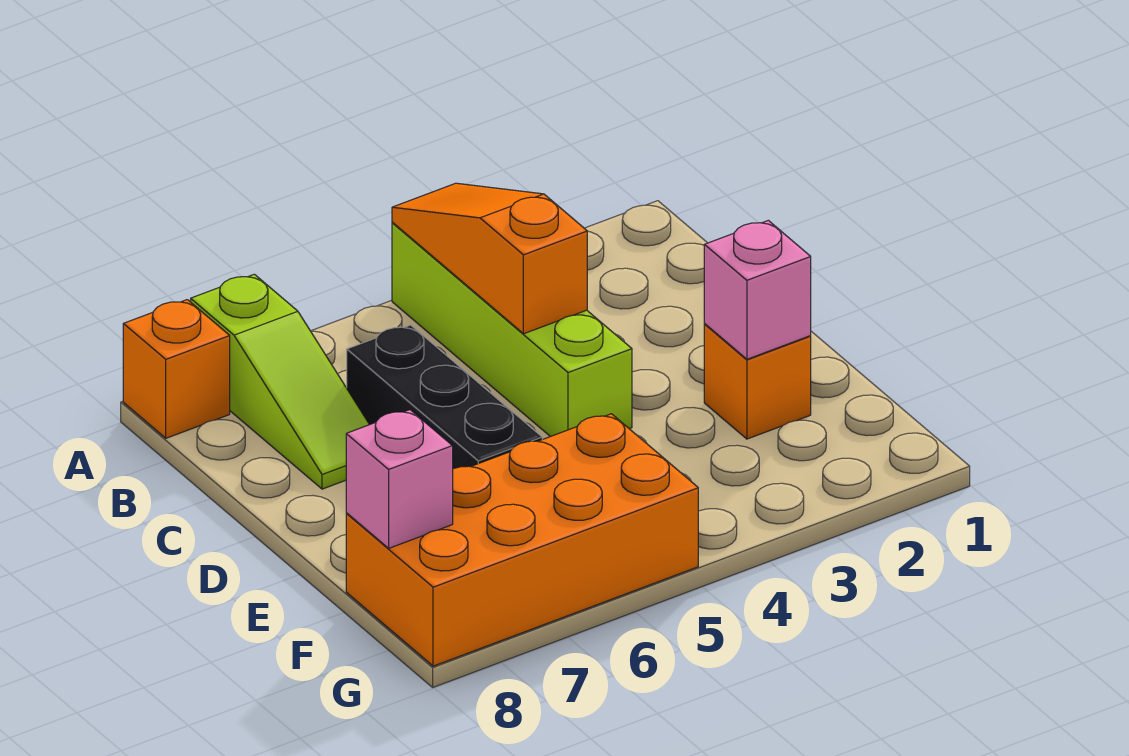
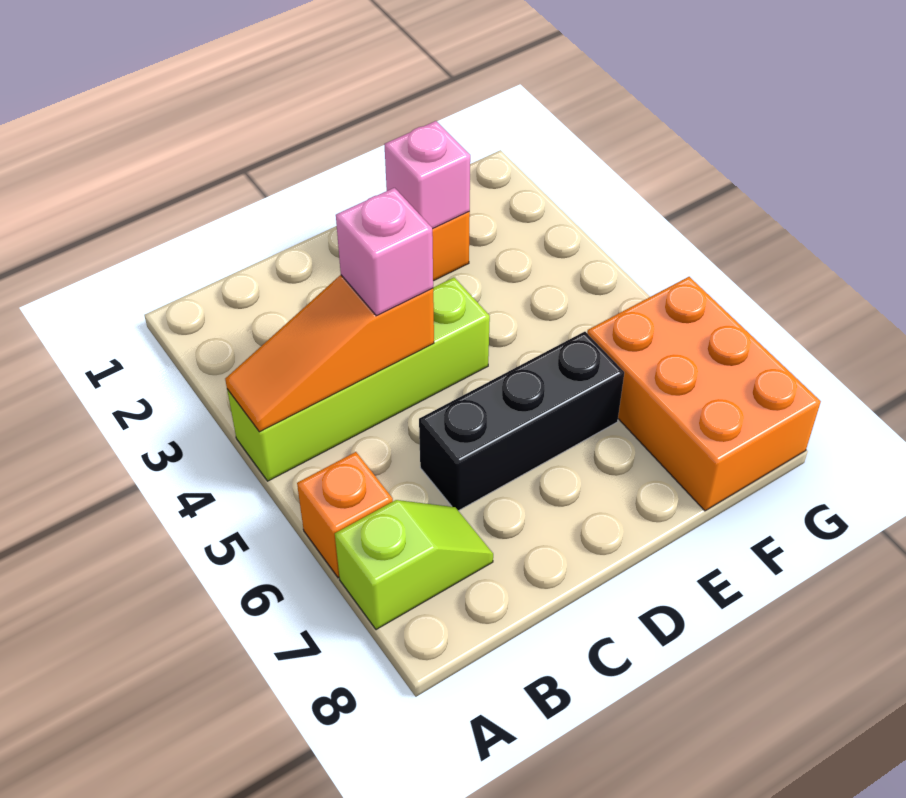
lime slope A7:C7 level 1 top A -> lime slope A7:B7 level 1 top A
orange brick A8 level 1 -> orange brick A6 level 1
orange brick F5:G8 level 1 -> orange brick F6:G8 level 1
pink brick F8 level 2 -> pink brick C4 level 3

